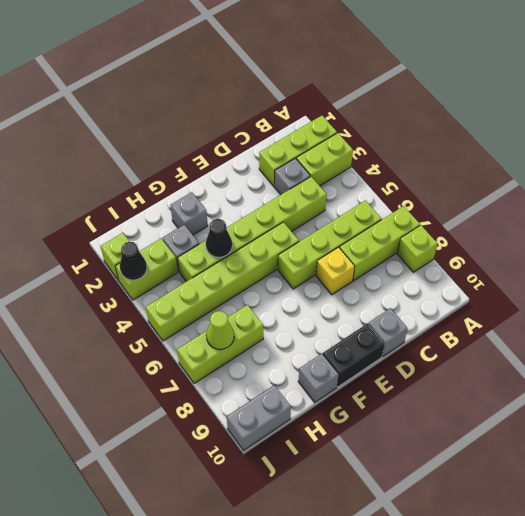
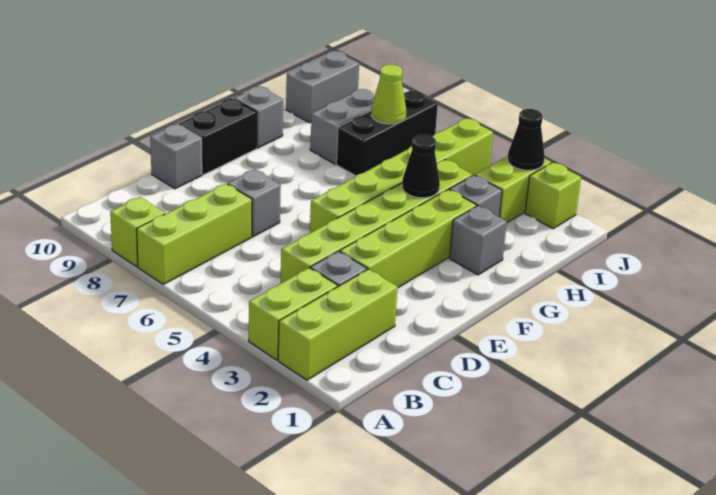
lime brick B6:E6 level 1 -> lime brick D3:G3 level 1
yellow brick D7 level 1 -> grey brick D7 level 1
lime brick H7:J7 level 1 -> black brick H7:J7 level 1
none -> grey brick H8:I8 level 1

